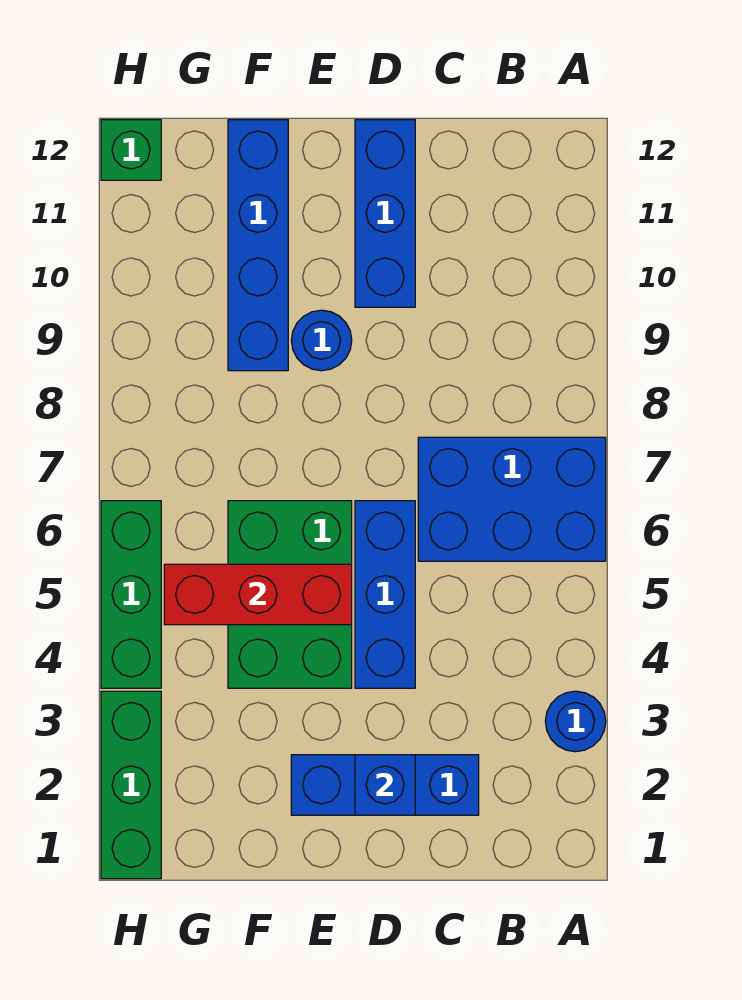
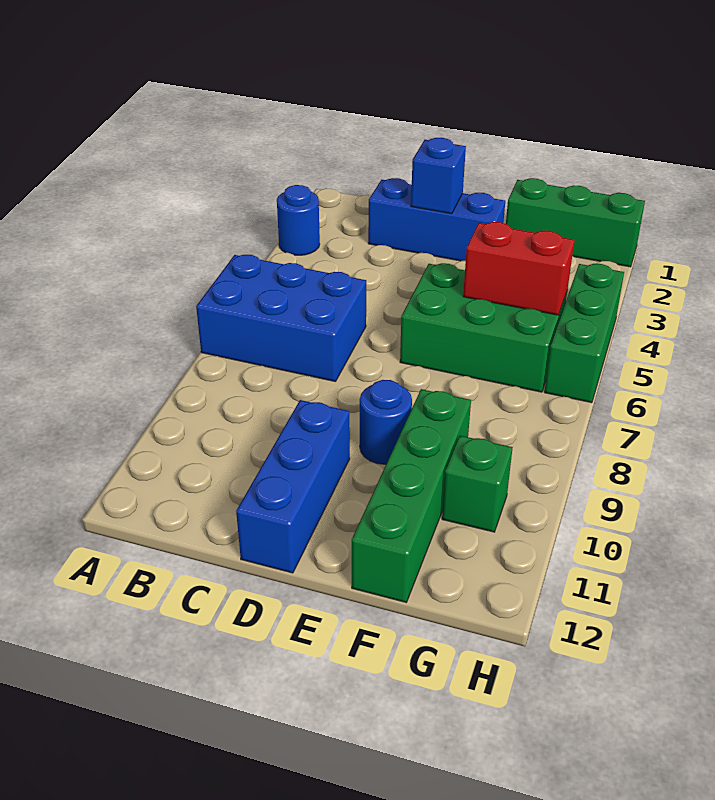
blue brick D4:D6 level 1 -> none
green brick E4:F6 level 1 -> green brick E5:G6 level 1
red brick E5:G5 level 2 -> red brick F5:G5 level 2
blue brick F9:F12 level 1 -> green brick F9:F12 level 1
green brick H1:H3 level 1 -> green brick F1:H1 level 1
green brick H12 level 1 -> green brick G10 level 1

